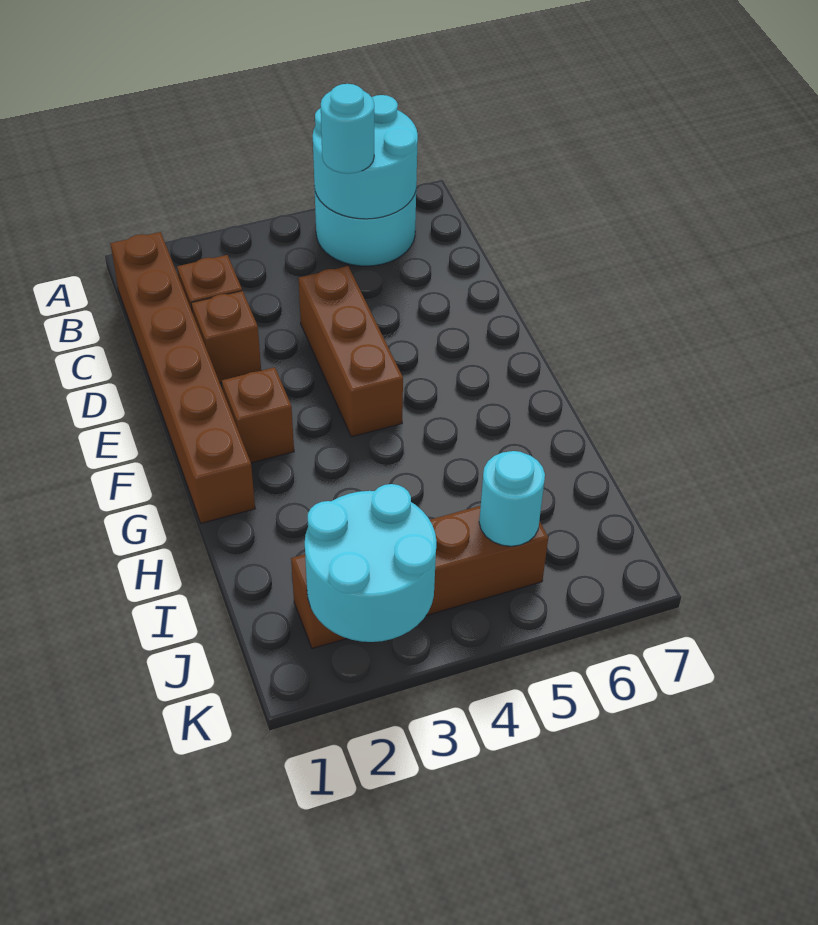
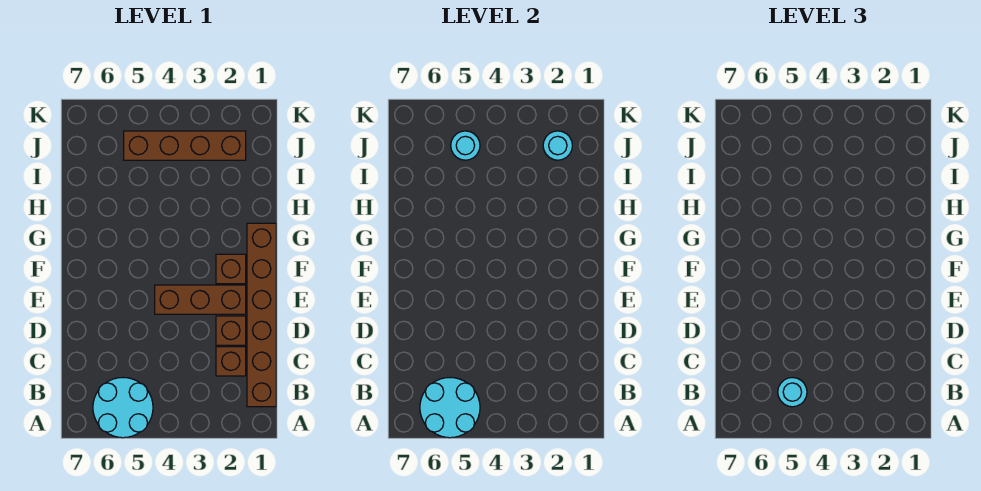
brown brick D4:F4 level 1 -> brown brick E2:E4 level 1
cyan round brick J2:K3 level 2 -> cyan round brick J2 level 2

